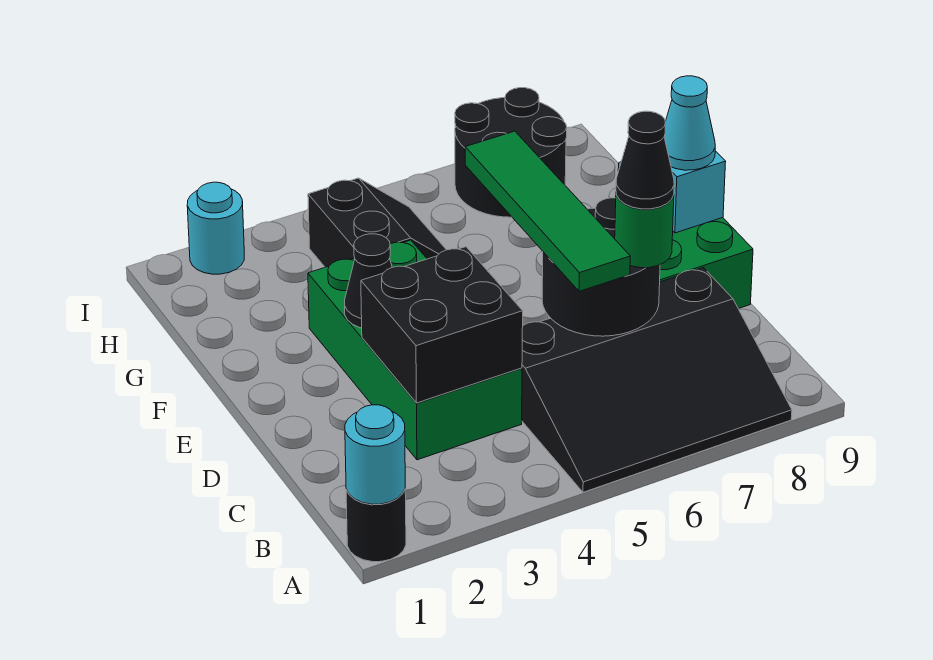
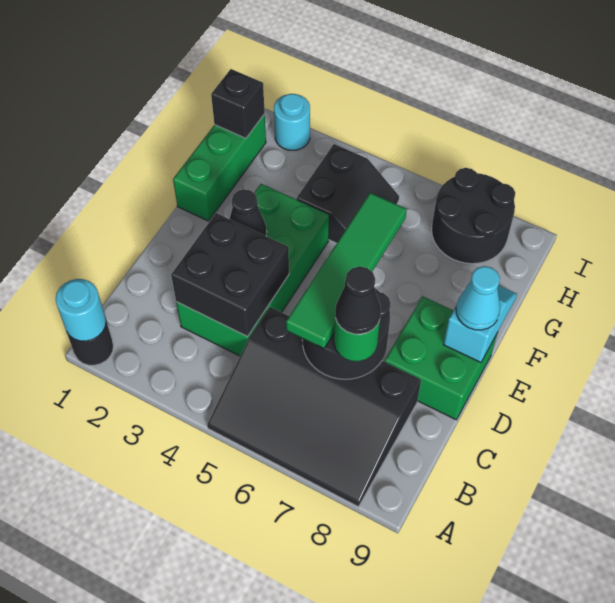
none -> green brick F1:H1 level 1
none -> black brick H1 level 2

